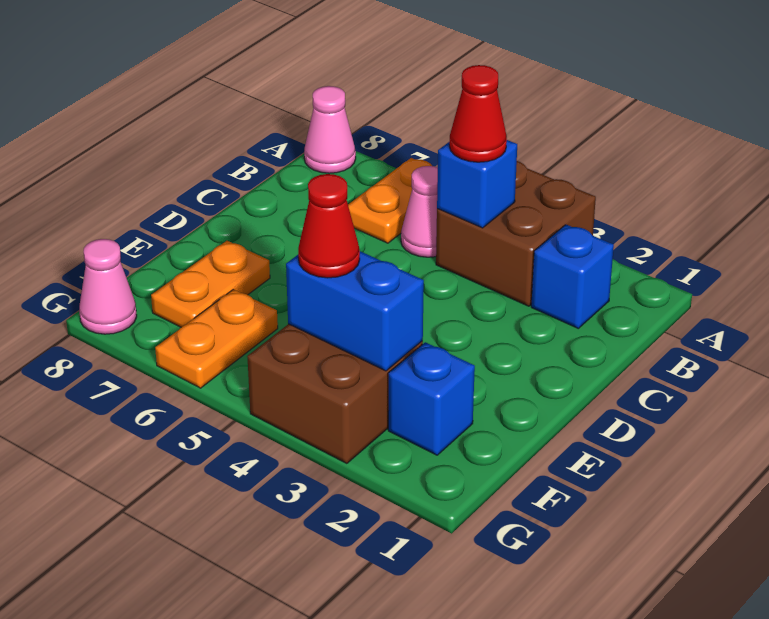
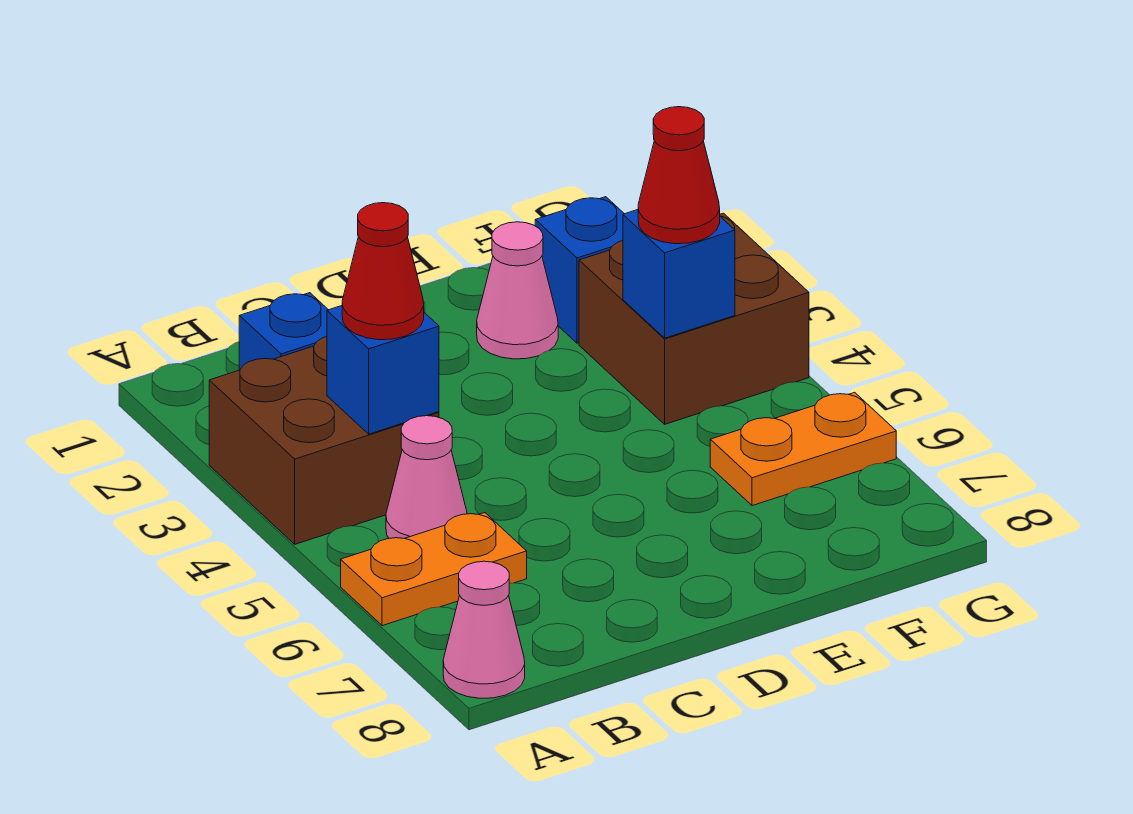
orange plate E7:F7 level 1 -> none
blue brick F3:F4 level 2 -> blue brick F4 level 2
pink cone G8 level 1 -> pink cone E2 level 1

